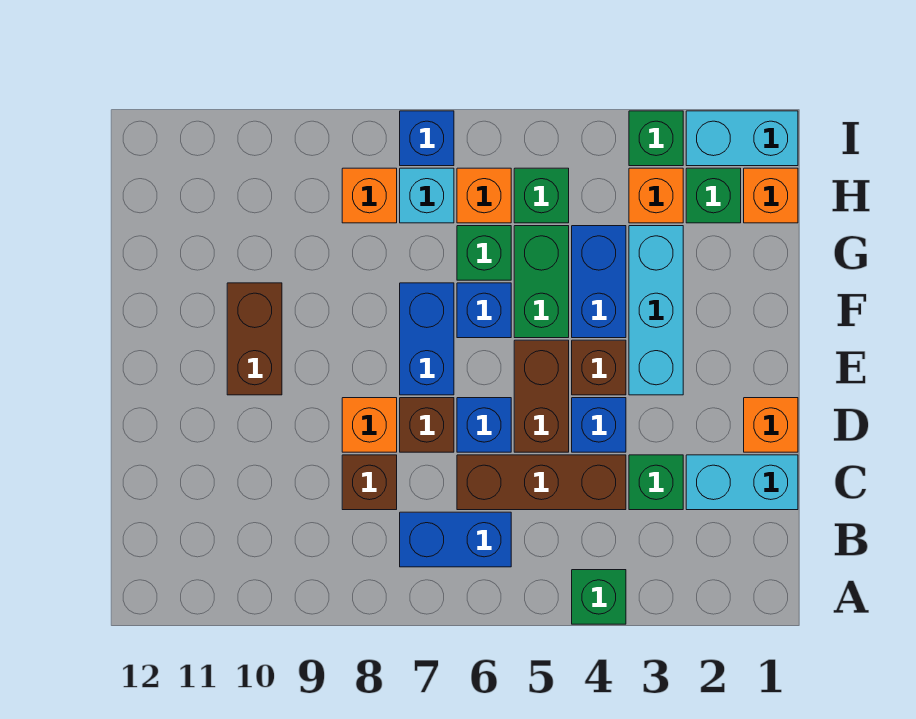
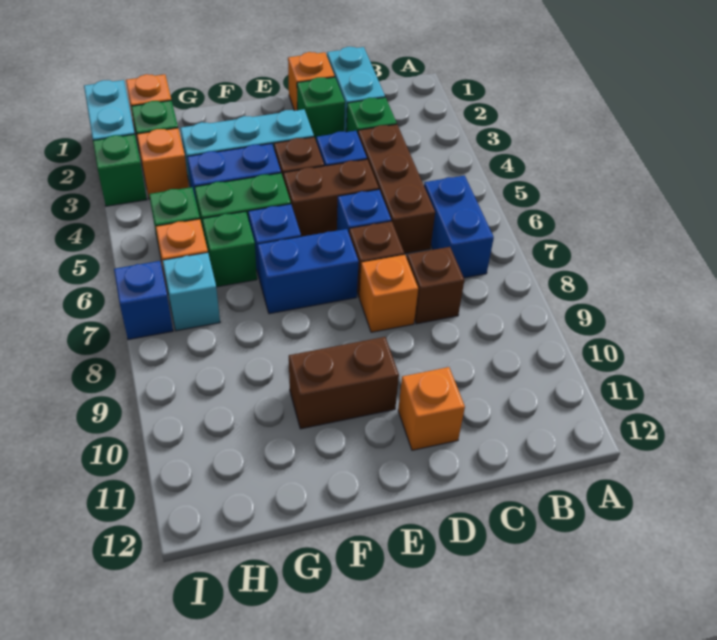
green brick A4 level 1 -> green brick D2 level 1
orange brick H8 level 1 -> orange brick D11 level 1

